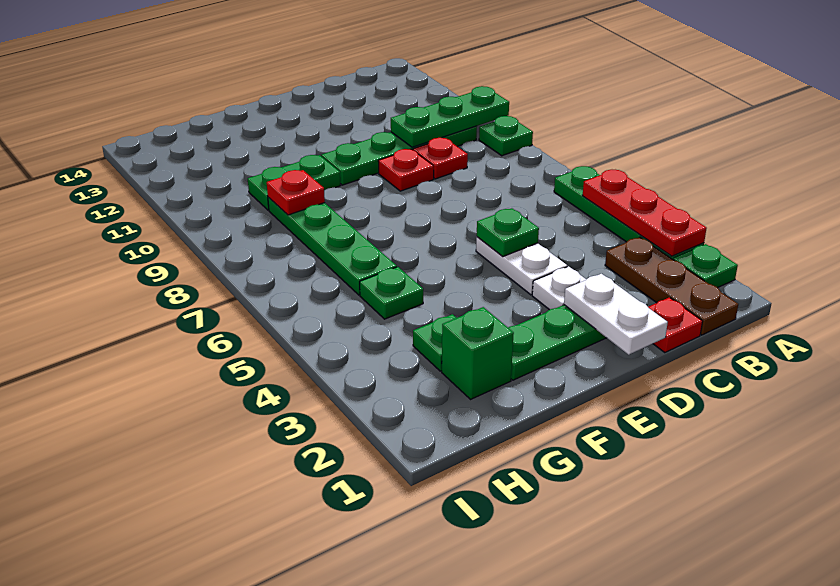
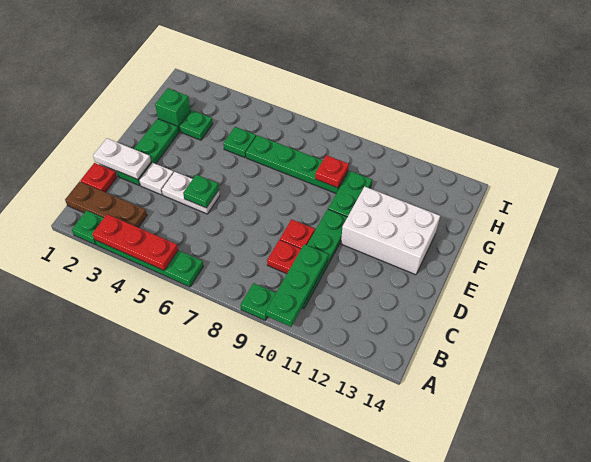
none -> white brick E11:F13 level 1

